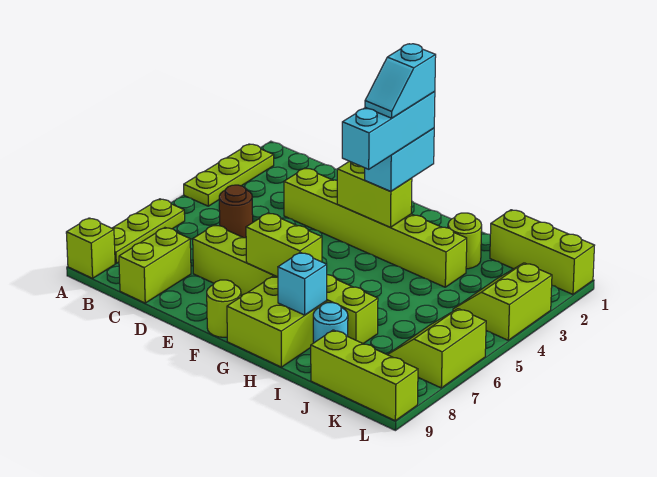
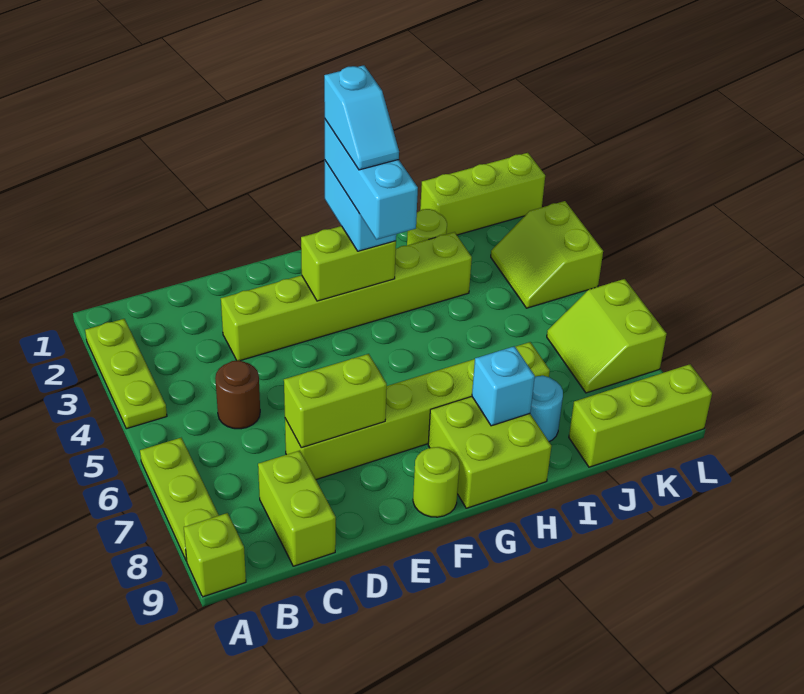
lime brick F7:G7 level 2 -> lime brick D7:E7 level 2

